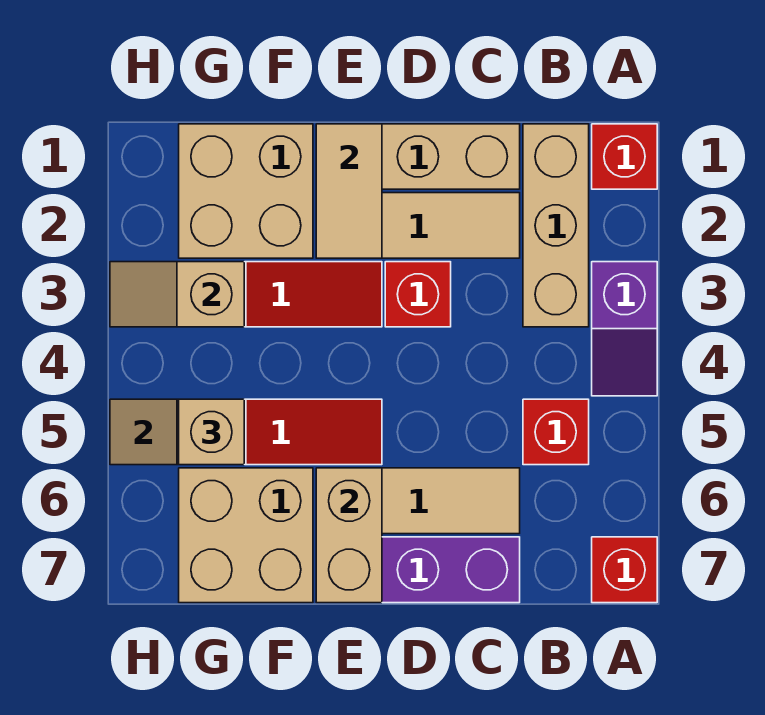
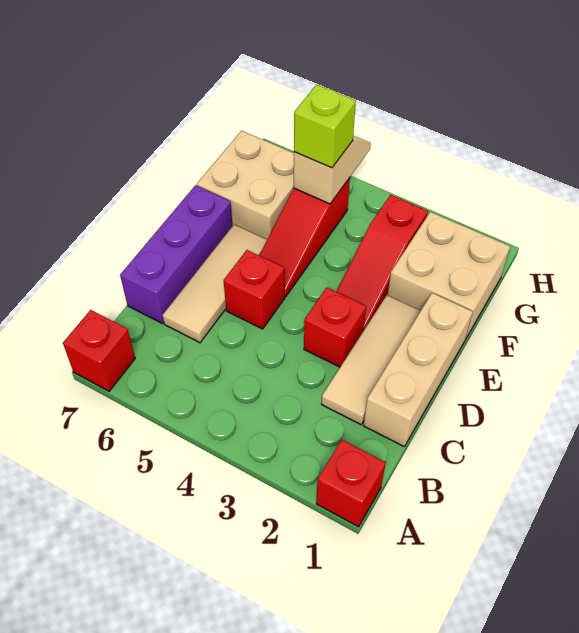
purple slope A3:A4 level 1 top 3 -> none
tan brick B1:B3 level 1 -> none
red brick B5 level 1 -> red brick D5 level 1
tan tile E1:E2 level 2 -> none
tan brick E6:E7 level 2 -> none
tan slope G3:H3 level 2 top G -> none
tan brick G5 level 3 -> lime brick G5 level 3

